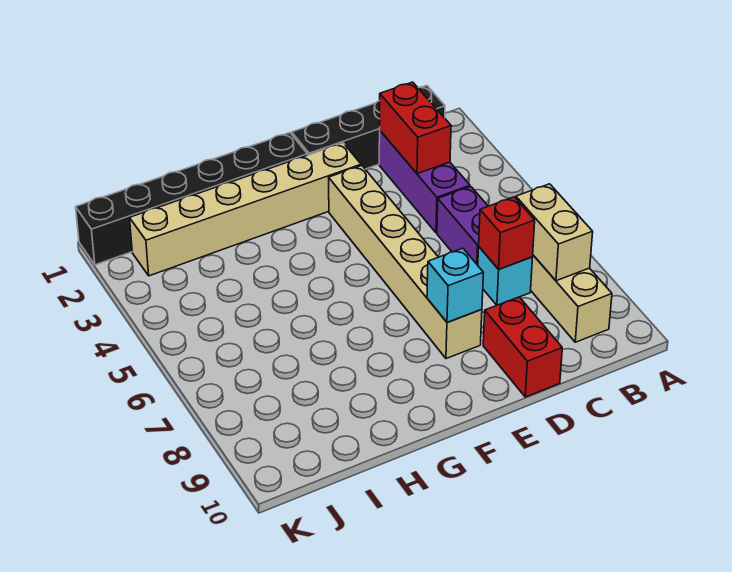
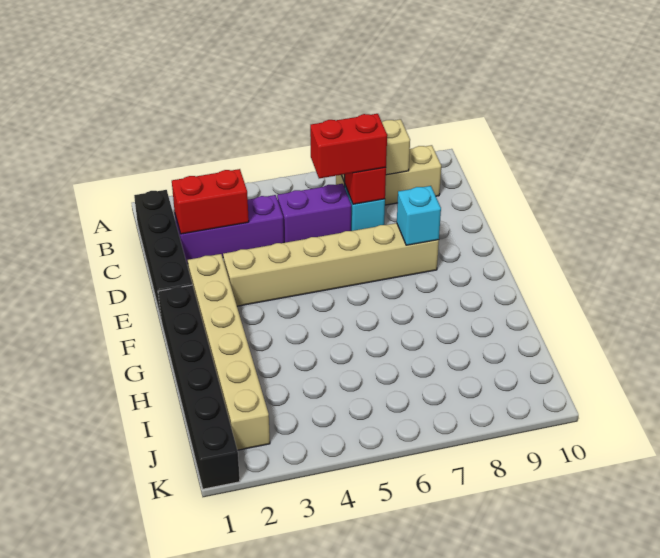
red brick D9:D10 level 1 -> red brick C6:C7 level 3

